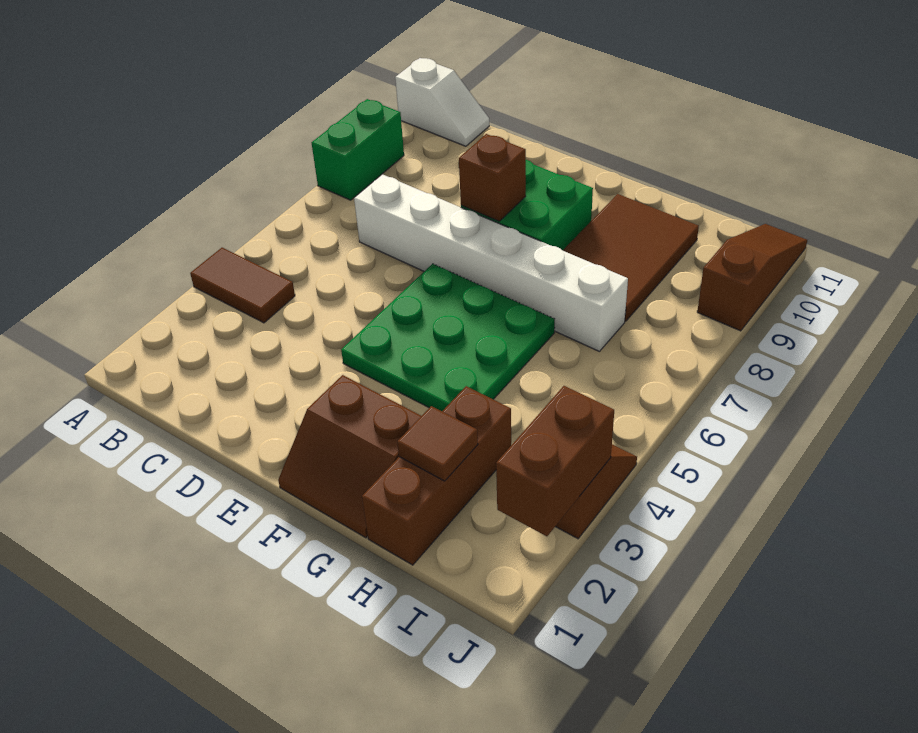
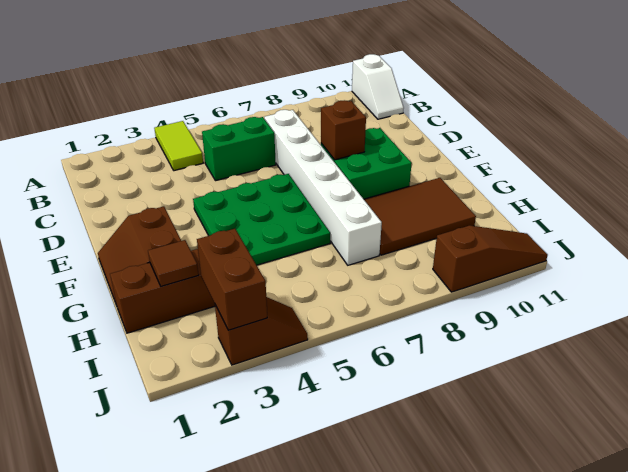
brown tile A4:B4 level 1 -> lime tile A4:B4 level 1
green brick A8:A9 level 1 -> green brick C5:C6 level 1
brown brick J2:J3 level 2 -> brown brick I3:J3 level 2

